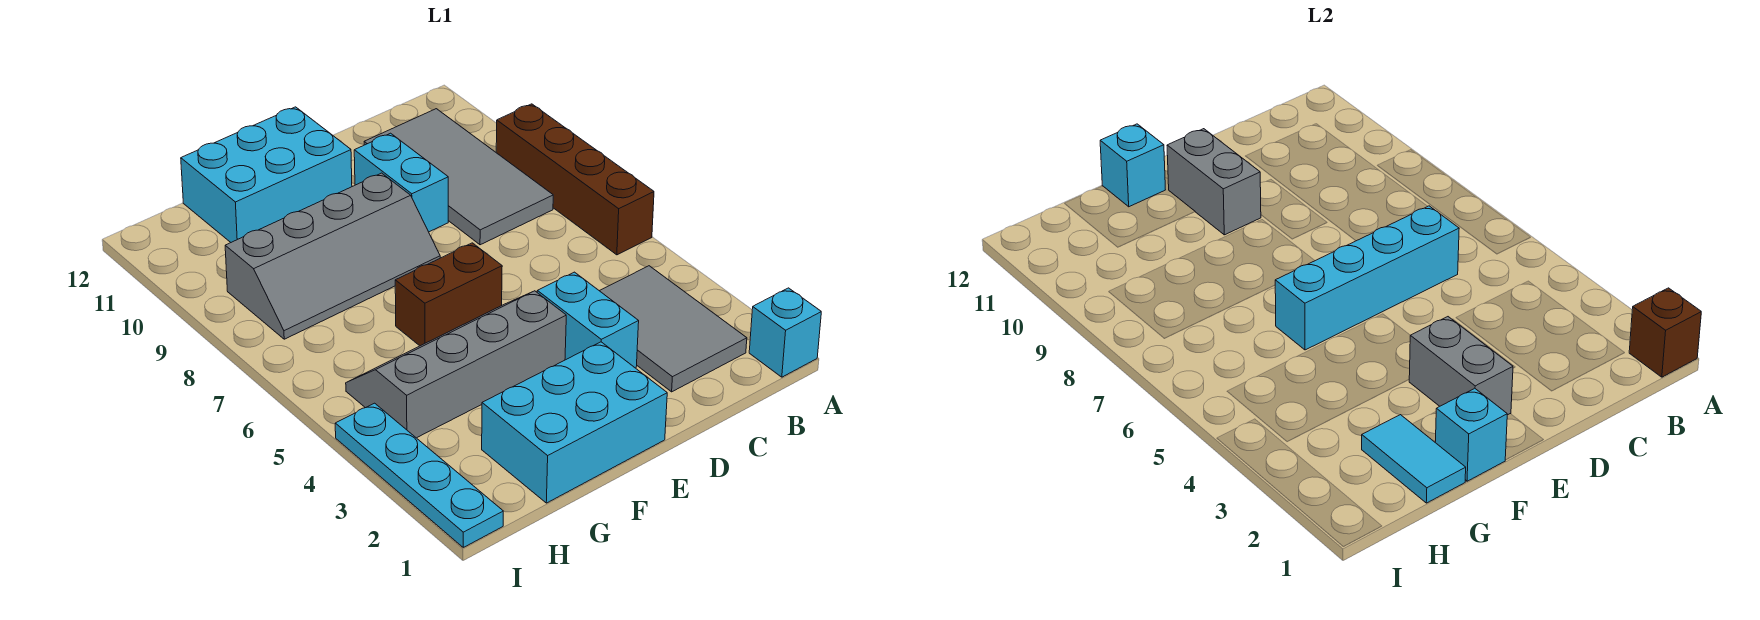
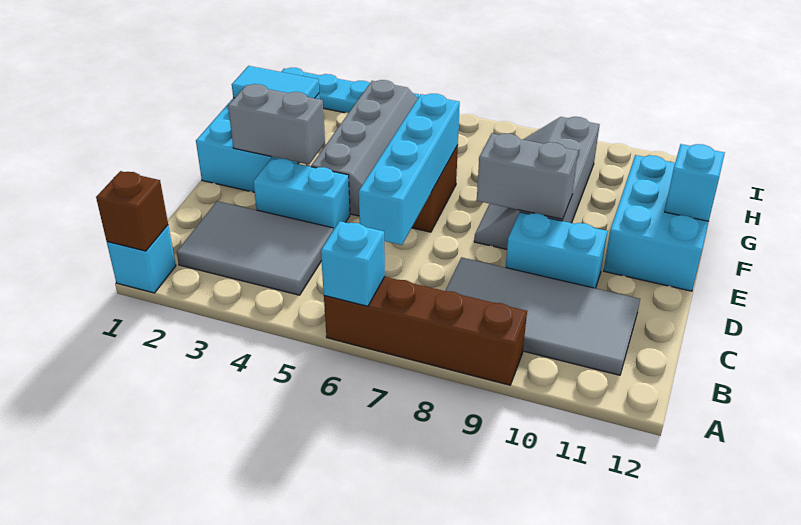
grey brick E10:E11 level 2 -> grey brick E8:E9 level 2
cyan brick F1 level 2 -> cyan brick A6 level 2

